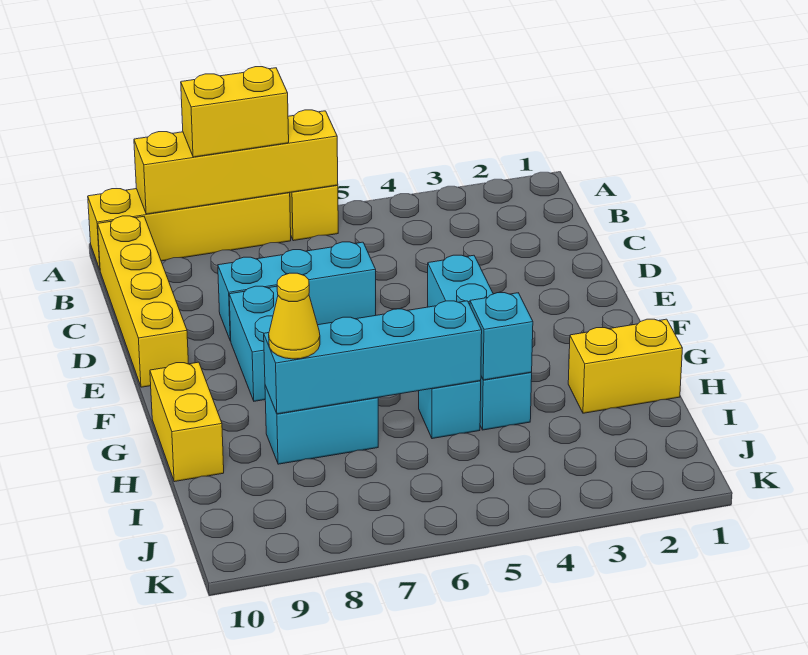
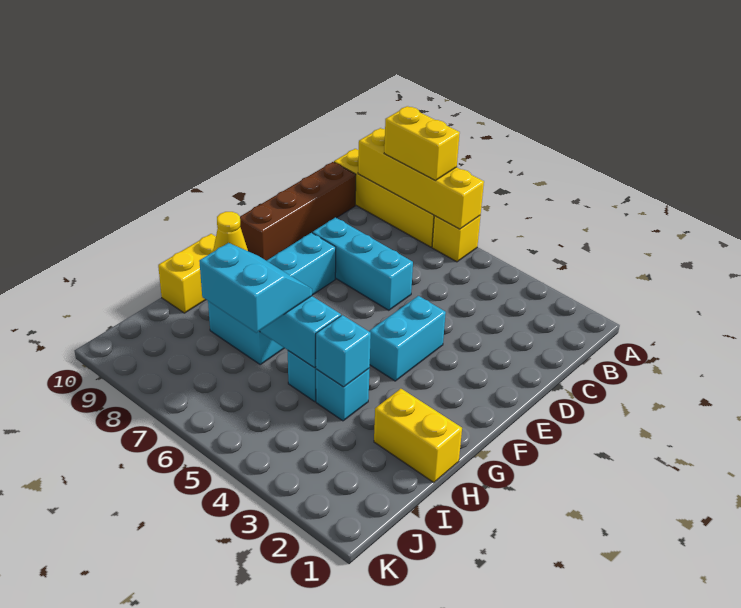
yellow brick B10:E10 level 1 -> brown brick B10:E10 level 1
none -> cyan slope H6:I7 level 3 top I

